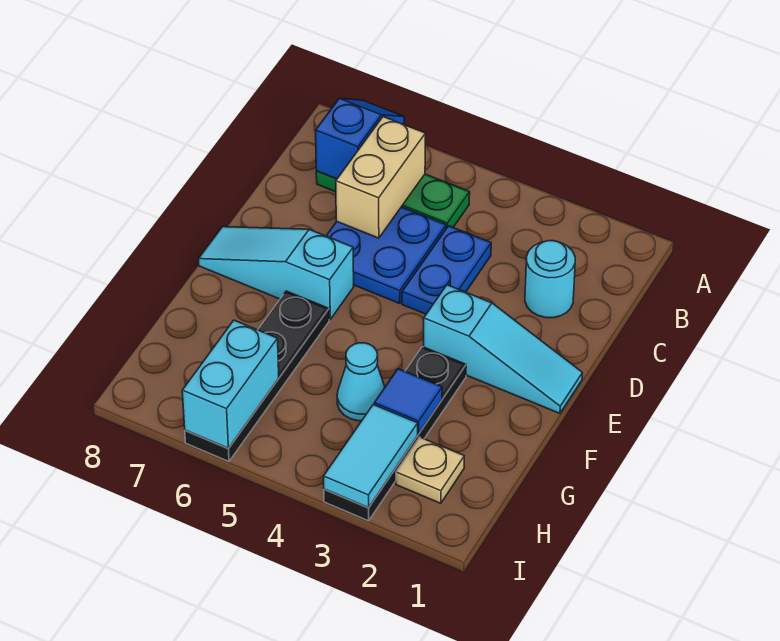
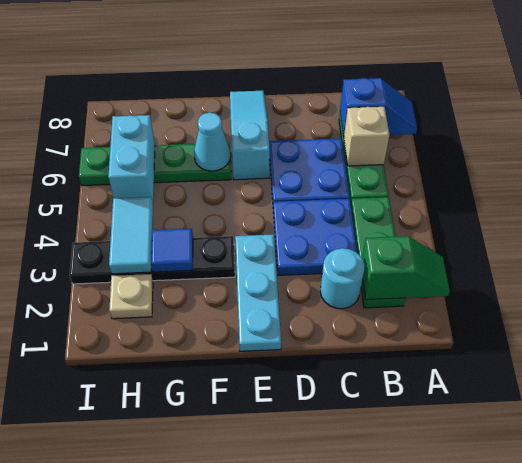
none -> green slope A2:B2 level 2 top B
none -> green plate B2:B4 level 1
tan brick B6:C6 level 2 -> tan brick B6 level 2
blue plate C4:D4 level 1 -> blue plate C3:D4 level 1
cyan slope E1:E3 level 1 top 3 -> cyan plate E1:E3 level 1
black plate F6:I6 level 1 -> green plate F6:I6 level 1
cyan cone G4 level 1 -> cyan cone F6 level 2
cyan tile H3:I3 level 2 -> cyan tile H3:H4 level 2
cyan brick H6:I6 level 2 -> cyan brick H5:H6 level 2

